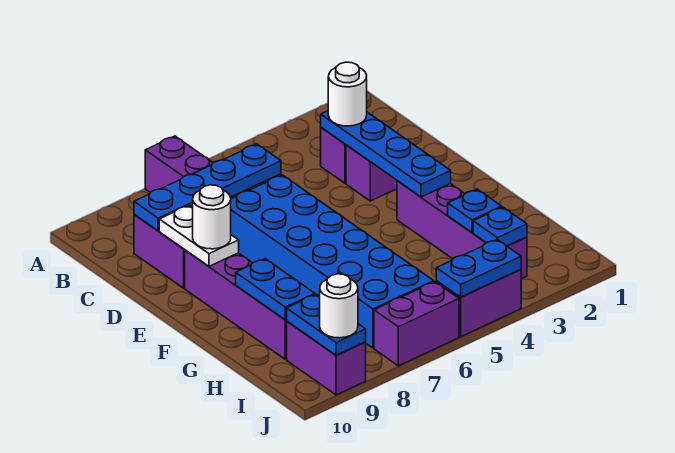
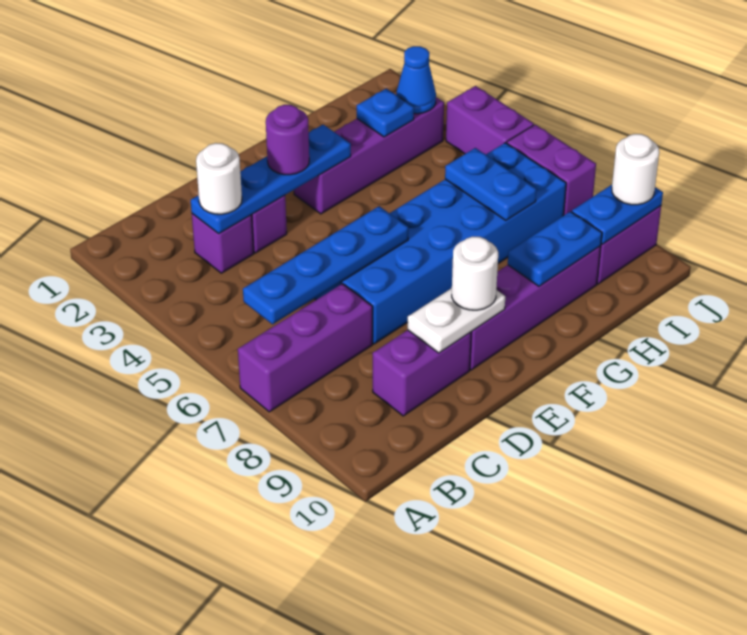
blue plate C6:C9 level 2 -> blue plate B6:E6 level 2
none -> purple round brick E3 level 3
blue plate I3 level 2 -> blue cone I3 level 2
blue plate J4:J5 level 2 -> blue plate H6:H7 level 2

